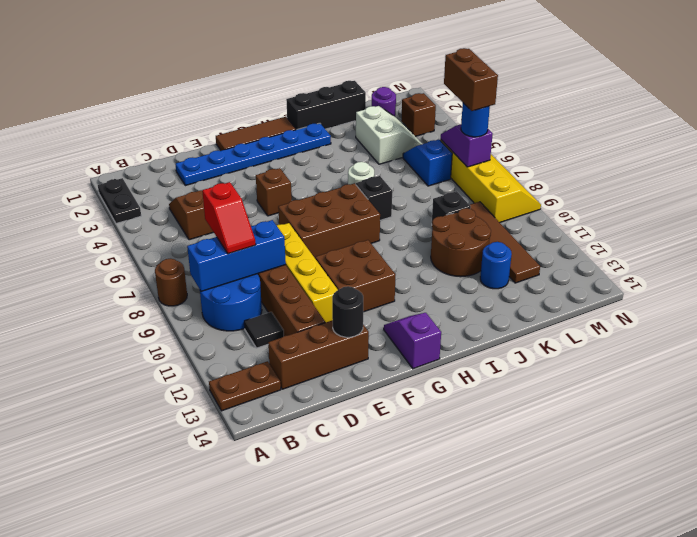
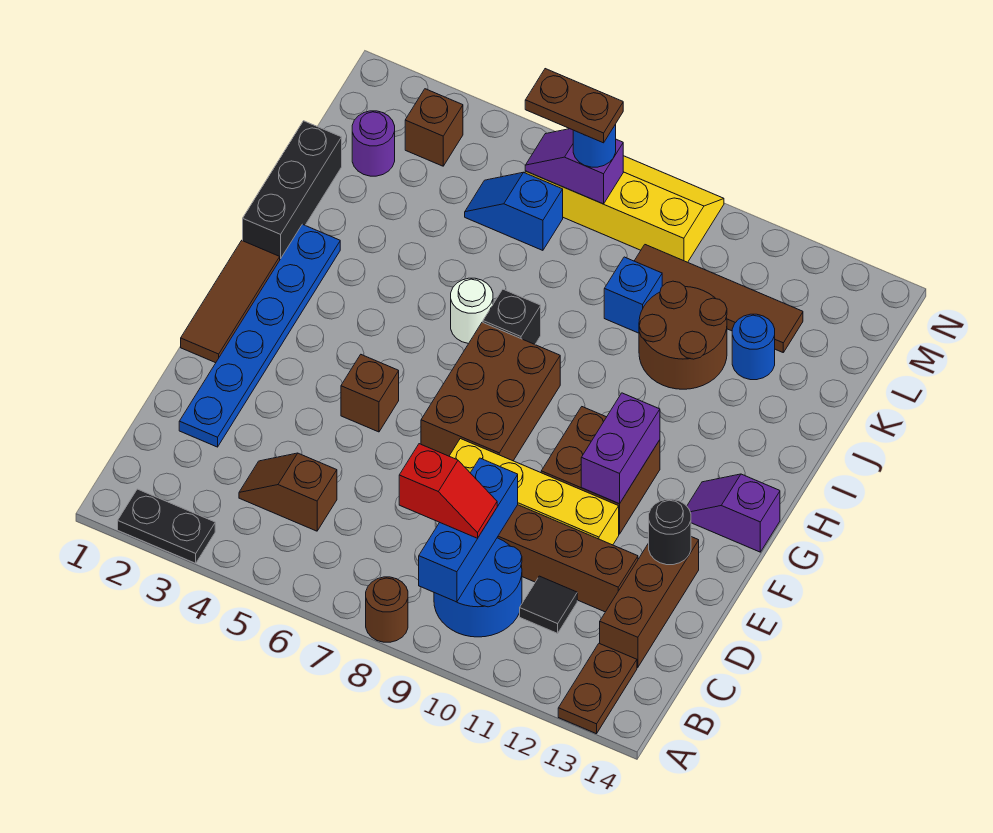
none -> purple brick F11:G11 level 2
white slope K3:L4 level 1 top K -> none
black brick K9 level 1 -> blue brick K9 level 1
brown brick M6:M7 level 4 -> brown plate M6:M7 level 4

